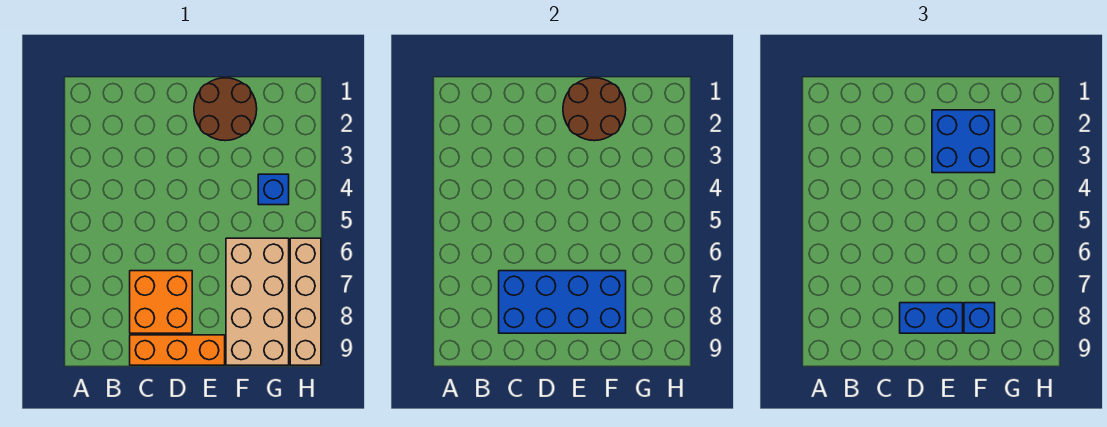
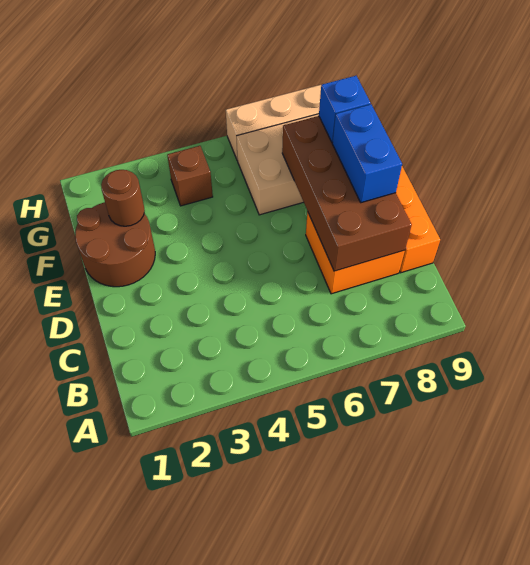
blue brick C7:F8 level 2 -> brown brick C7:F8 level 2
brown round brick E1:F2 level 2 -> brown round brick F2 level 2
blue brick E2:F3 level 3 -> none
blue brick G4 level 1 -> brown brick G4 level 1

